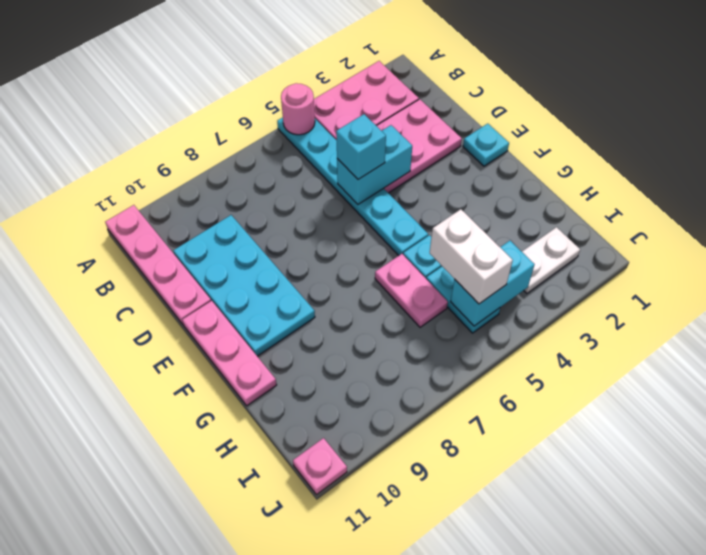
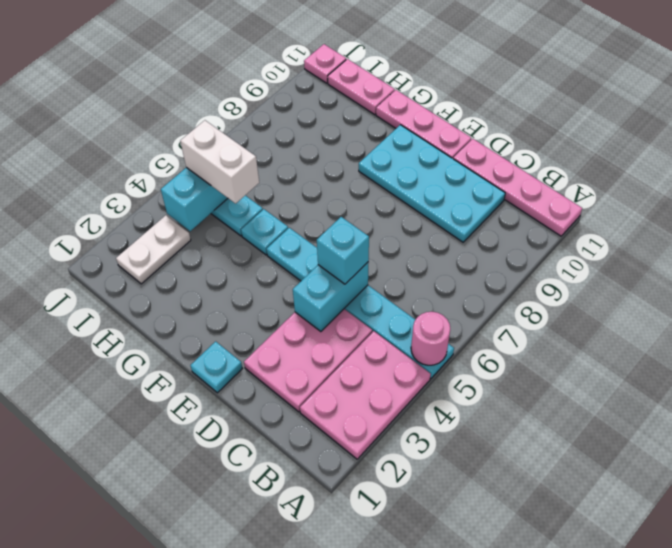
pink plate G6:H6 level 1 -> pink plate H11:I11 level 1

